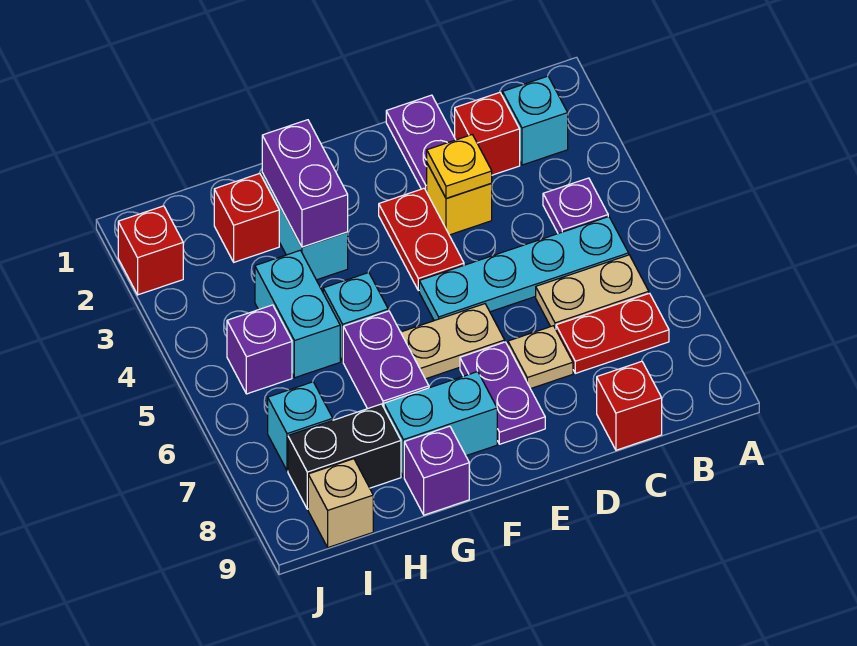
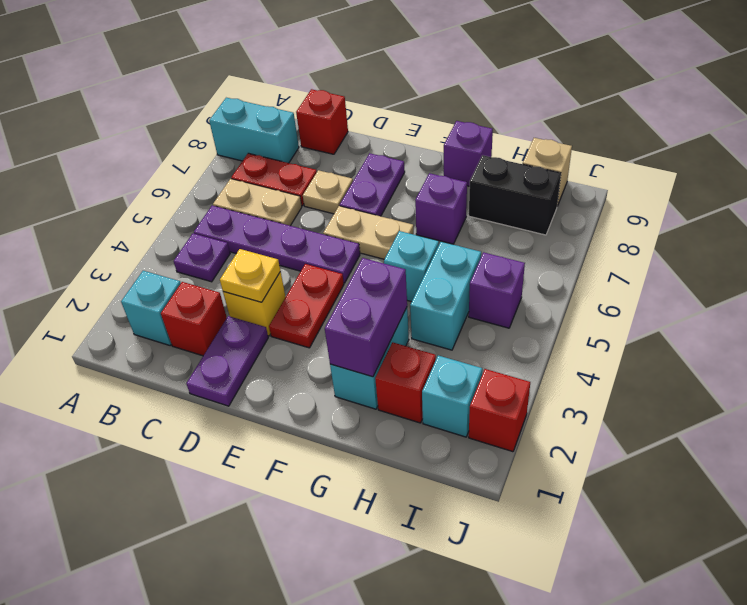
cyan plate B5:E5 level 1 -> purple plate B5:E5 level 1
cyan brick F8:G8 level 1 -> cyan brick A8:B8 level 1
purple brick G6:G7 level 1 -> purple brick G7 level 1
cyan brick I7 level 1 -> cyan brick I2 level 1

